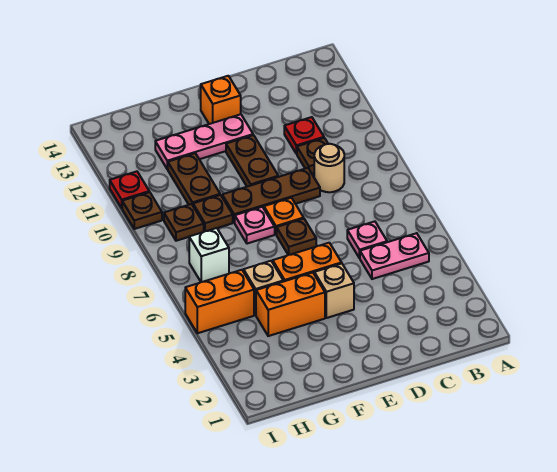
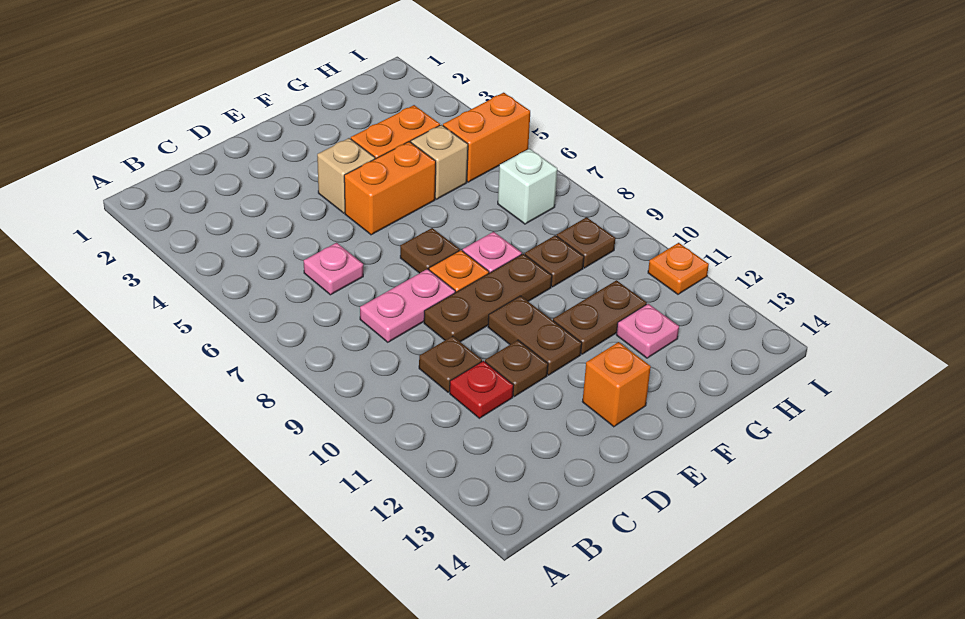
pink plate B5:C5 level 1 -> pink plate C8:D8 level 1
tan round brick C9 level 1 -> none
pink plate E12:G12 level 1 -> pink plate G12 level 1
brown plate G10:G11 level 1 -> brown plate F11:G11 level 1
brown plate I10 level 1 -> brown plate D11 level 1
red plate I11 level 1 -> orange plate I11 level 1

